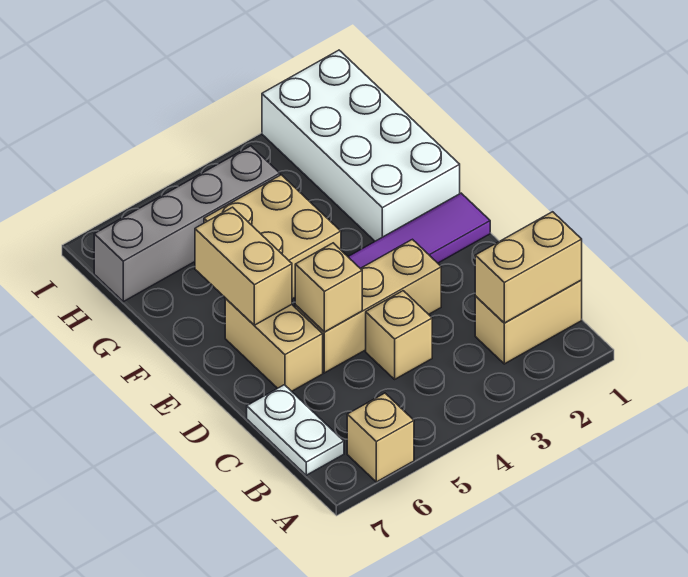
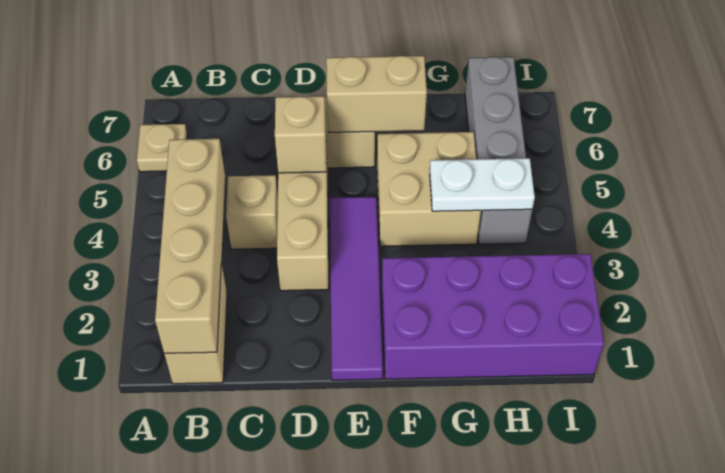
tan brick A6 level 1 -> tan plate A6 level 1
tan brick B1:B2 level 2 -> tan brick B1:B4 level 2
white plate B7:C7 level 1 -> white plate G4:H4 level 2
white brick F1:I2 level 1 -> purple brick F1:I2 level 1

